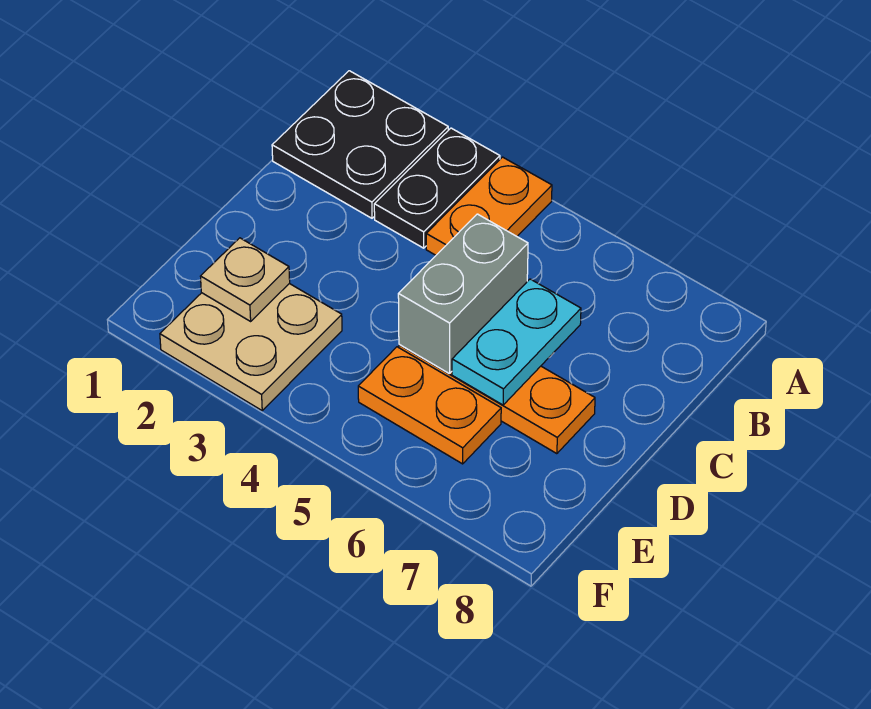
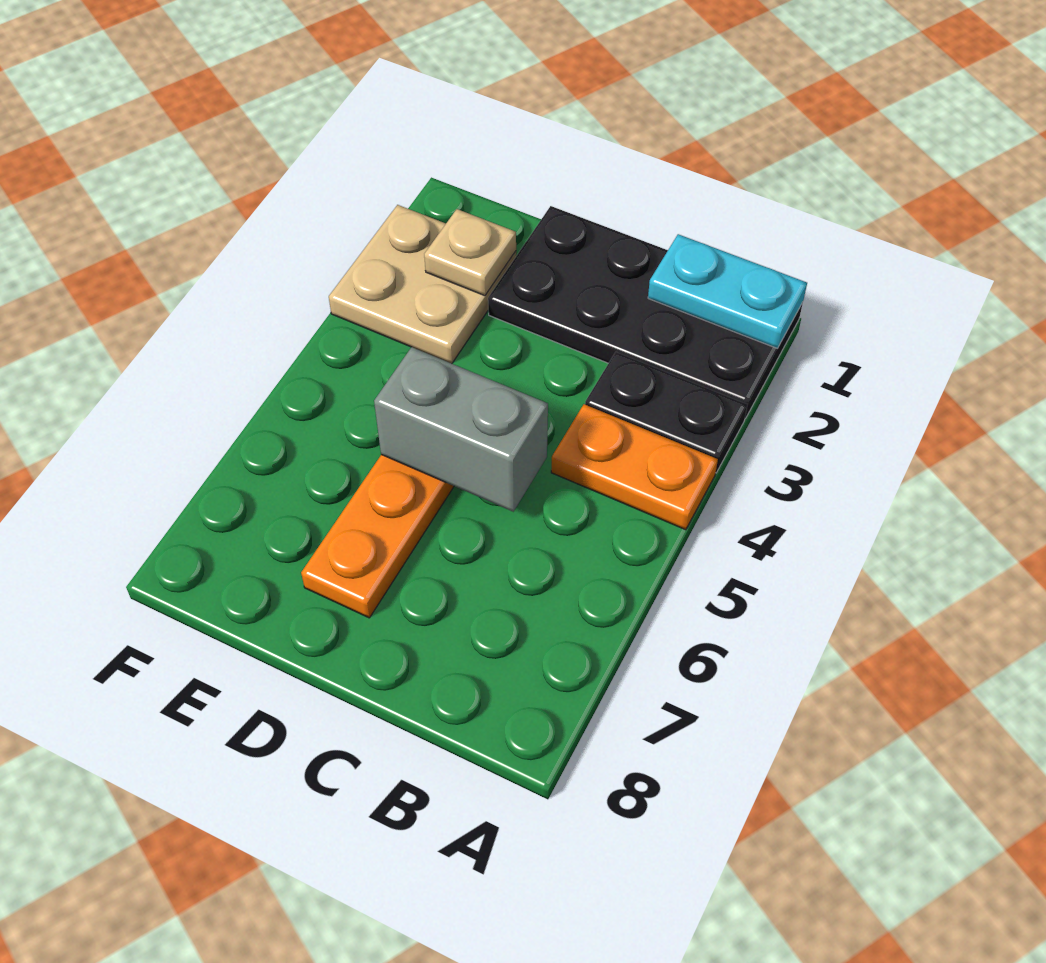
black plate A1:B2 level 1 -> black plate A1:D2 level 1
cyan plate C6:D6 level 2 -> cyan plate A1:B1 level 2
orange plate E5:E6 level 1 -> none

